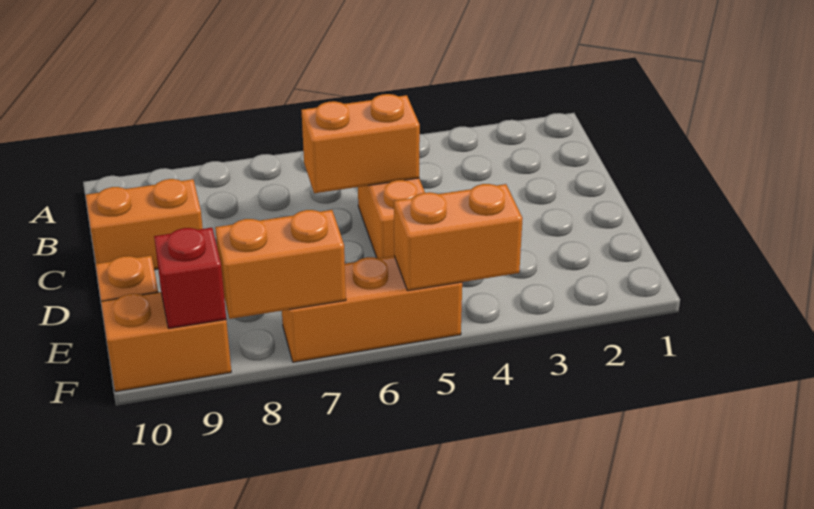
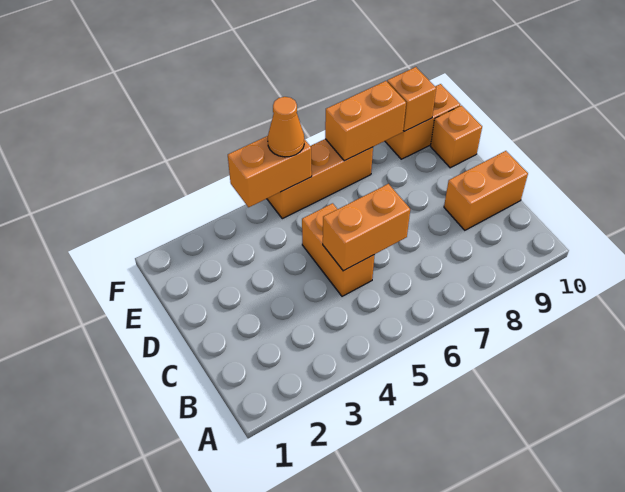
none -> orange cone F5 level 3
red brick F9 level 2 -> orange brick F9 level 2

